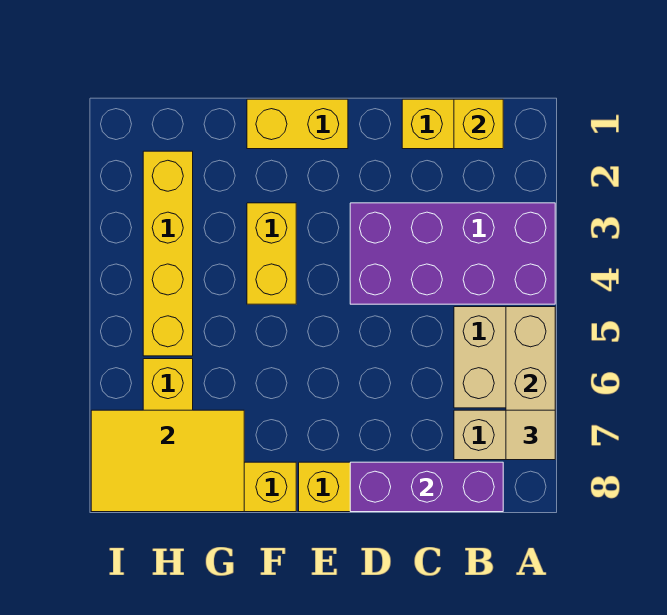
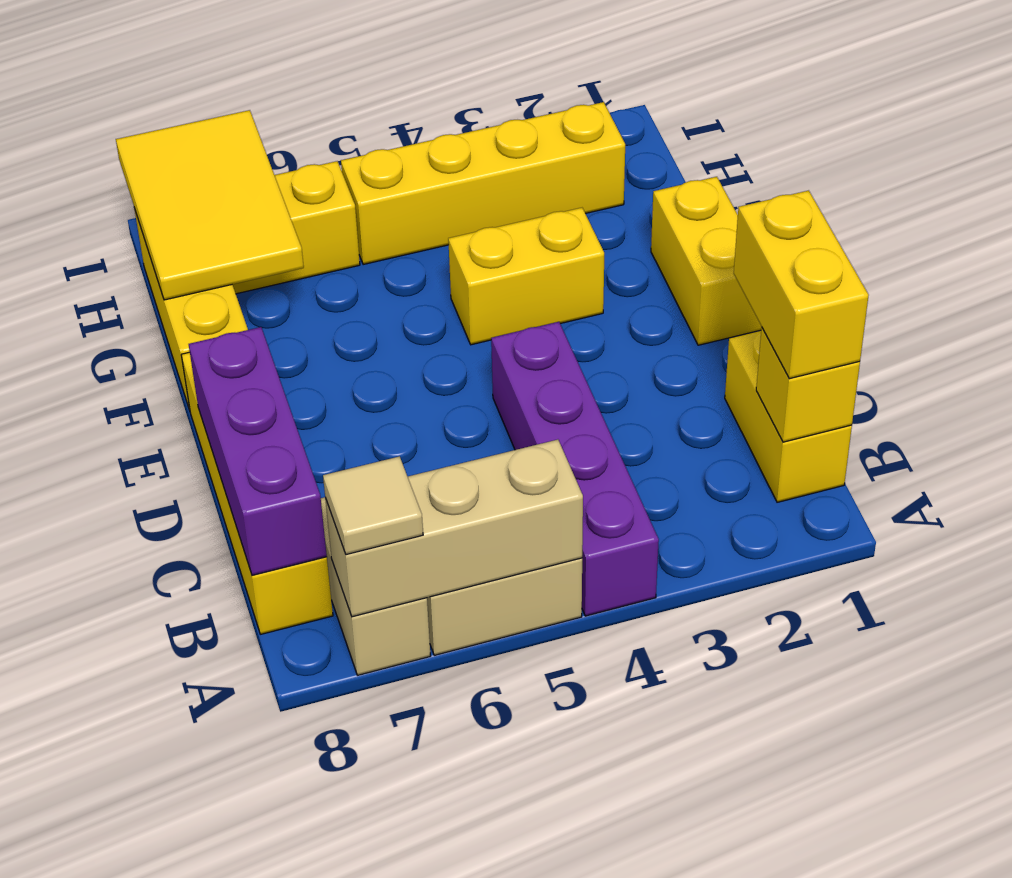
purple brick A3:D4 level 1 -> purple brick A4:D4 level 1
none -> yellow brick B1:C1 level 3

